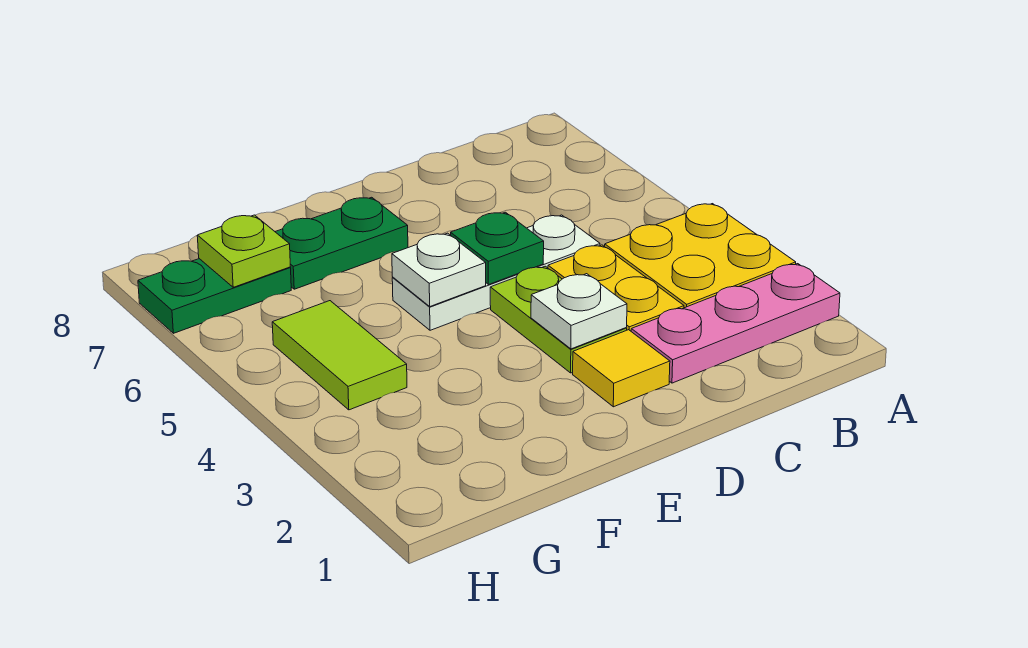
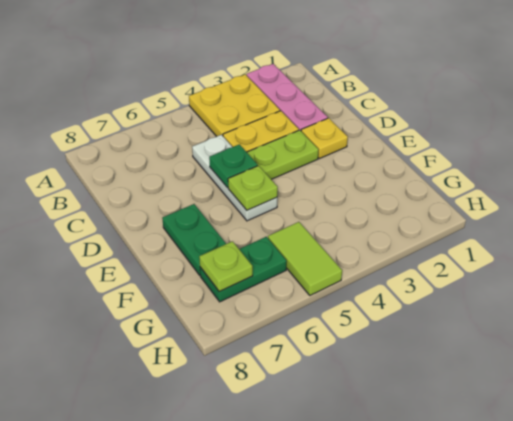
yellow tile D2 level 1 -> yellow plate D2 level 1
white plate D3 level 2 -> none
white plate E5 level 2 -> lime plate E5 level 2
lime tile G4:G5 level 1 -> lime tile G5:H5 level 1
green plate G7:H7 level 1 -> green plate G6:G7 level 1

